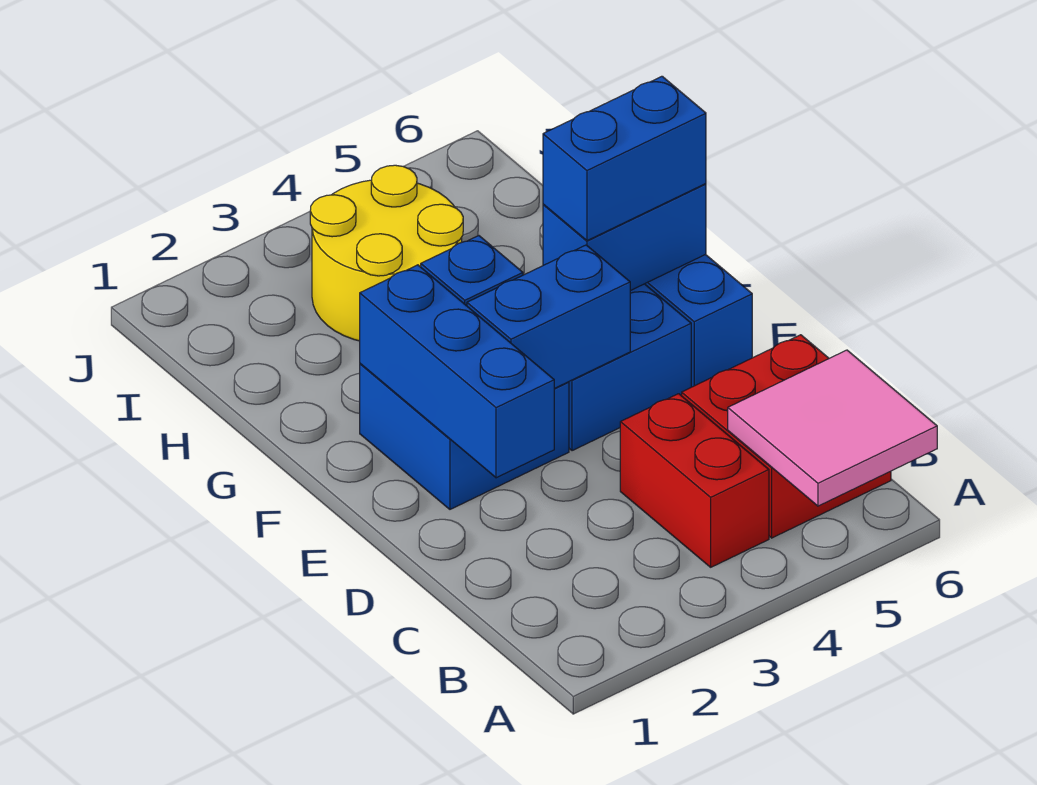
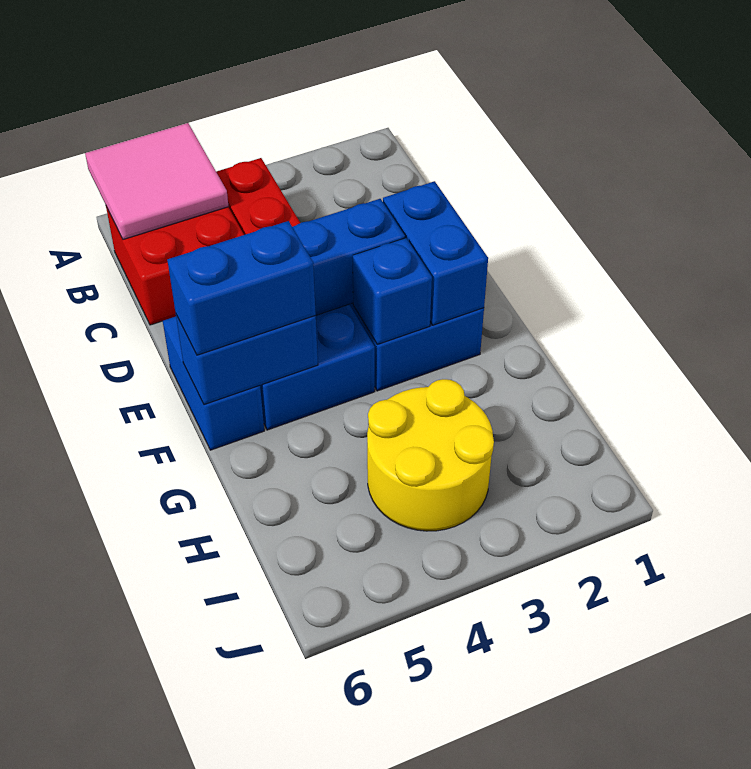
blue brick D2:F2 level 2 -> blue brick E2:F2 level 2

